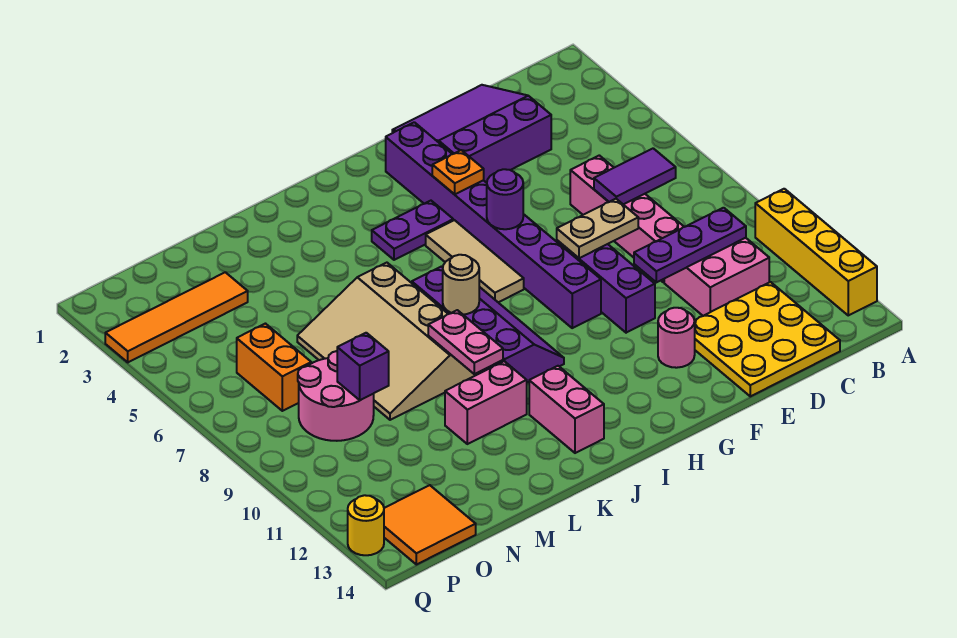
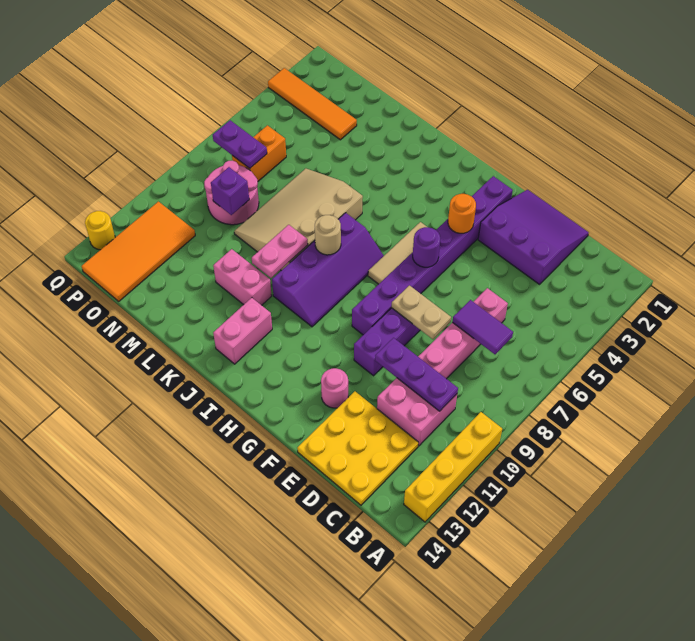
orange plate G4 level 2 -> orange round brick G4 level 2
purple plate H4:I4 level 1 -> purple plate O7:P7 level 2
orange tile O13:P14 level 1 -> orange tile O11:P14 level 1

